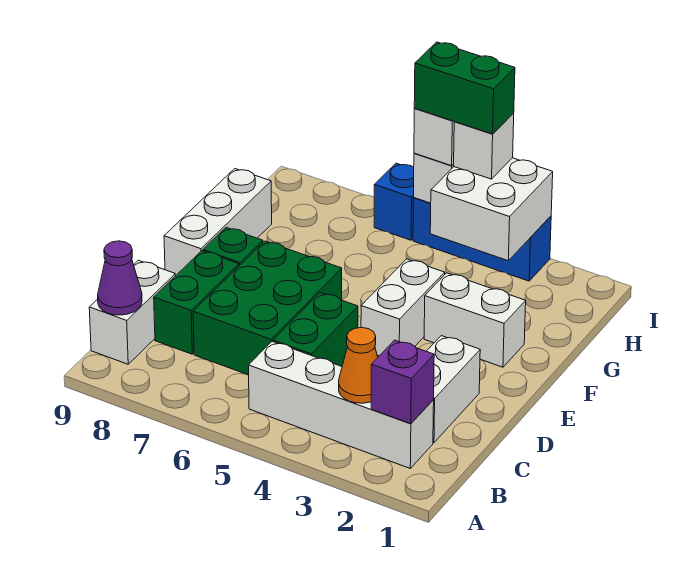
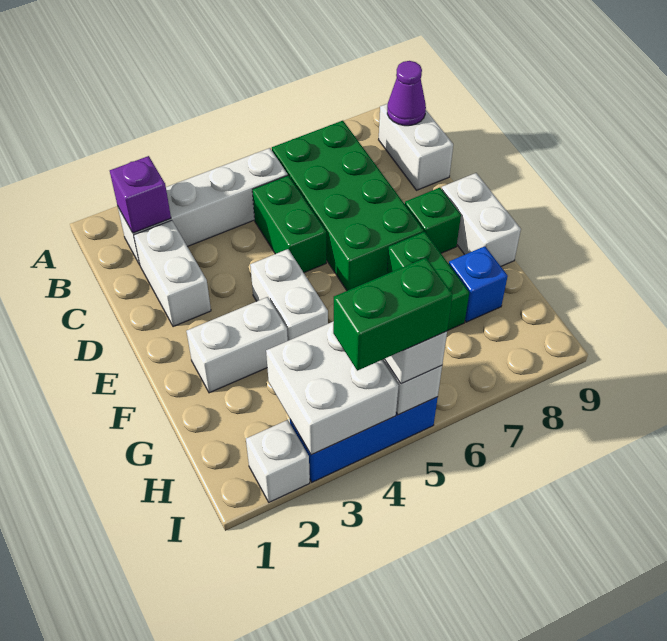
orange cone B3 level 2 -> none
green brick C6:E7 level 1 -> green brick B6:E7 level 1
green brick C8:D8 level 1 -> green brick F7:G7 level 1
white brick E9:G9 level 1 -> white brick E9:F9 level 1
white brick I4 level 3 -> white brick I2 level 1
blue brick I6 level 1 -> blue brick G8 level 1

